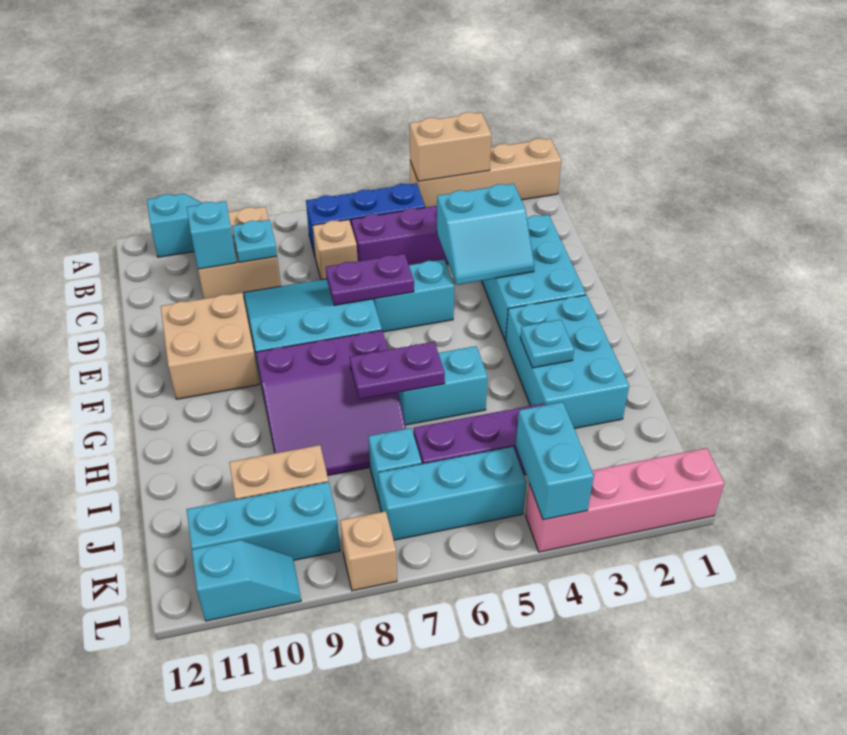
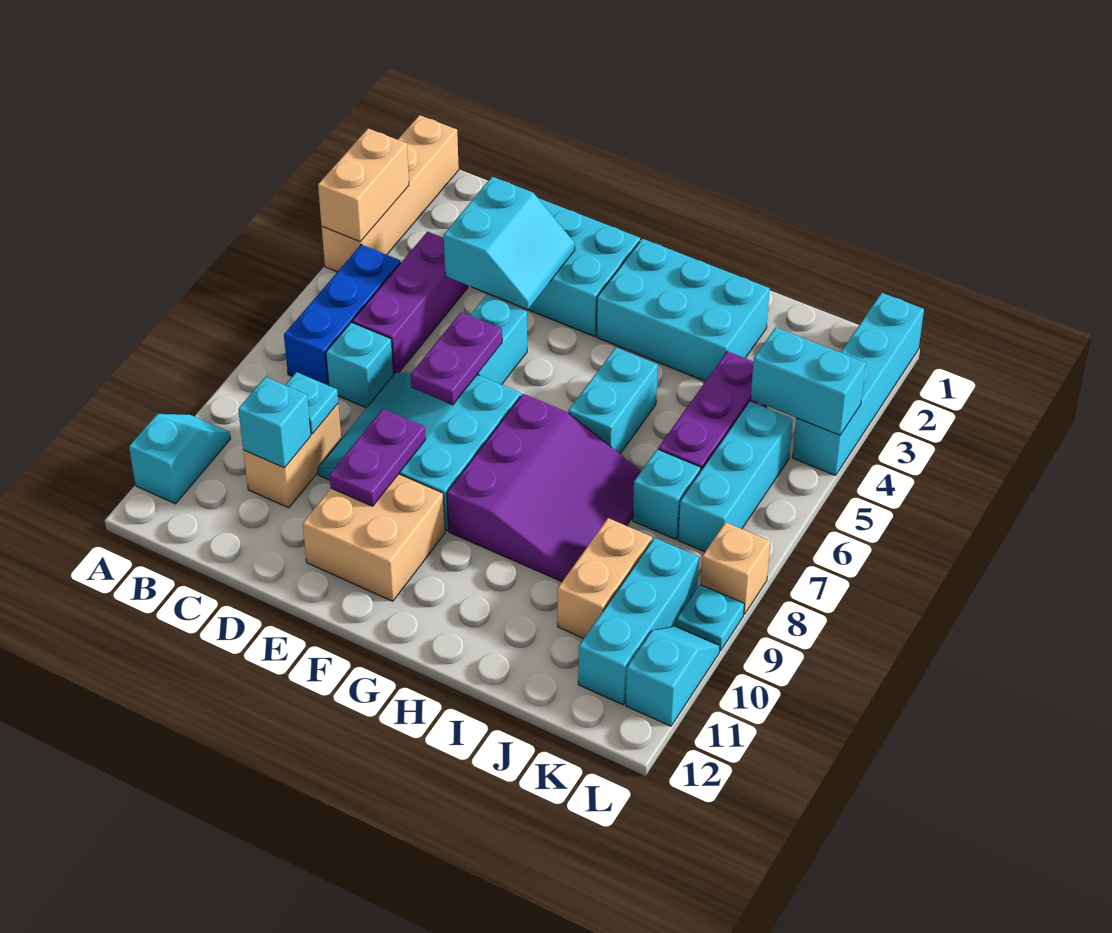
tan brick B9:C10 level 1 -> tan brick C9:C10 level 1
tan brick C7 level 1 -> cyan brick C7 level 1
cyan plate H3 level 2 -> cyan plate L9 level 1
purple plate H6:H7 level 2 -> purple plate E9:E10 level 2
pink brick L1:L4 level 1 -> cyan brick L1:L4 level 1

